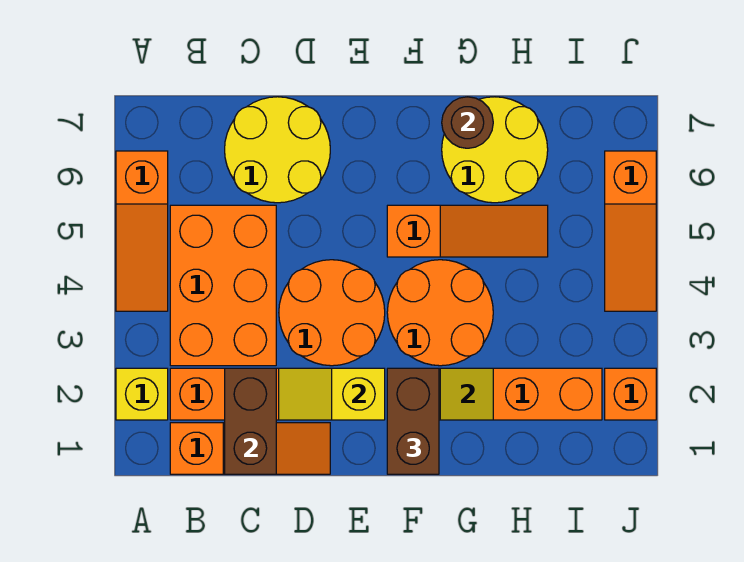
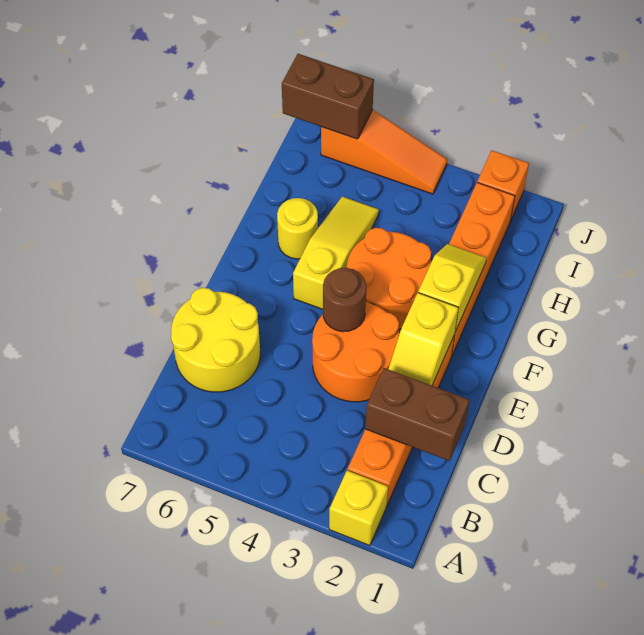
orange slope A4:A6 level 1 top 6 -> none
orange slope B1:D1 level 1 top B -> none
orange brick B3:C5 level 1 -> none
brown brick F1:F2 level 3 -> brown brick J6:J7 level 2
orange slope F5:H5 level 1 top F -> yellow slope F5:H5 level 1 top F
yellow round brick G6:H7 level 1 -> yellow round brick G6 level 1
brown round brick G7 level 2 -> brown round brick E4 level 2

